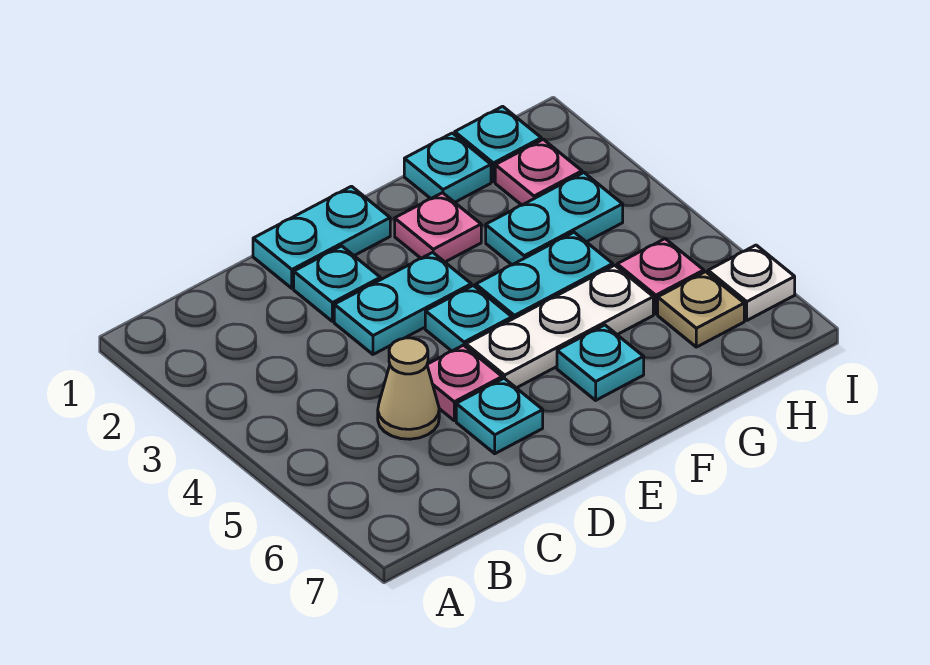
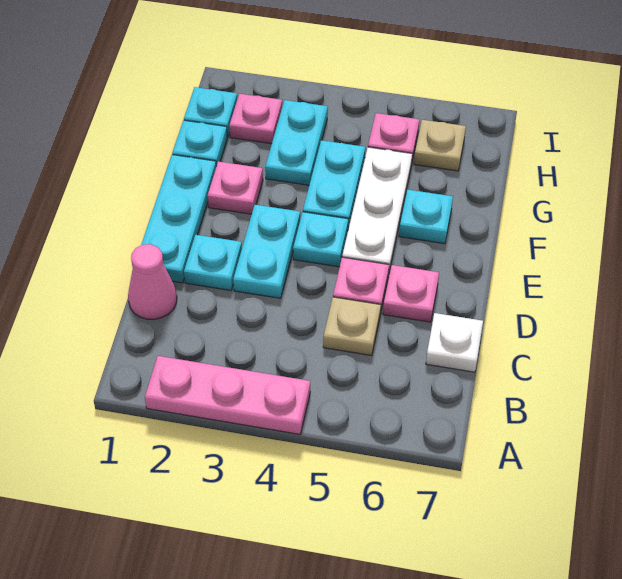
none -> pink plate A2:A4 level 1
none -> pink cone C1 level 1
tan cone C5 level 1 -> tan plate C5 level 1
cyan plate D1:E1 level 1 -> cyan plate D1:F1 level 1
cyan plate D6 level 1 -> pink plate D6 level 1
white plate I6 level 1 -> white plate C7 level 1

